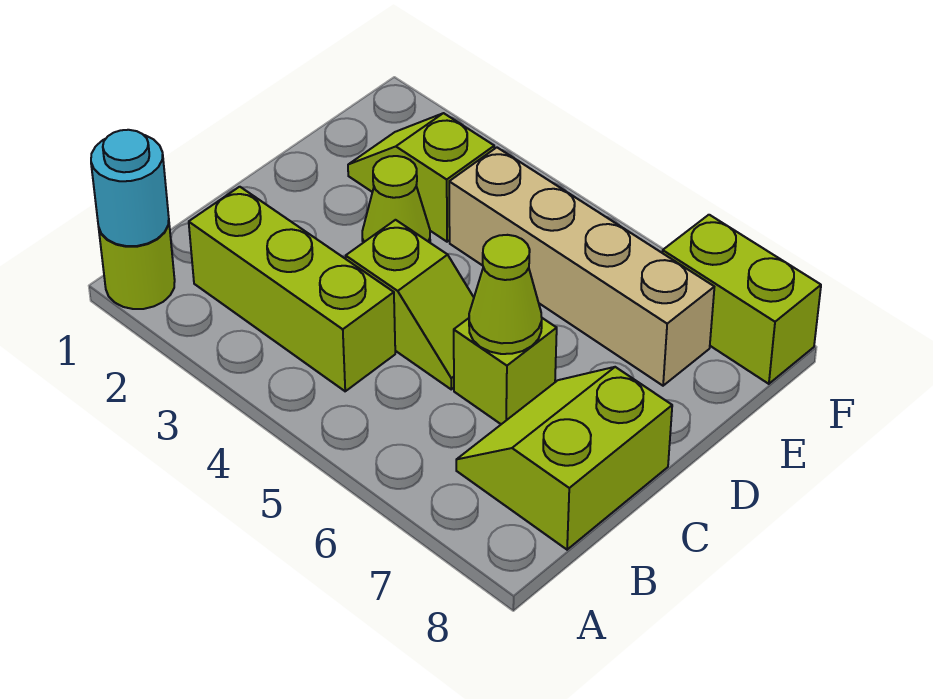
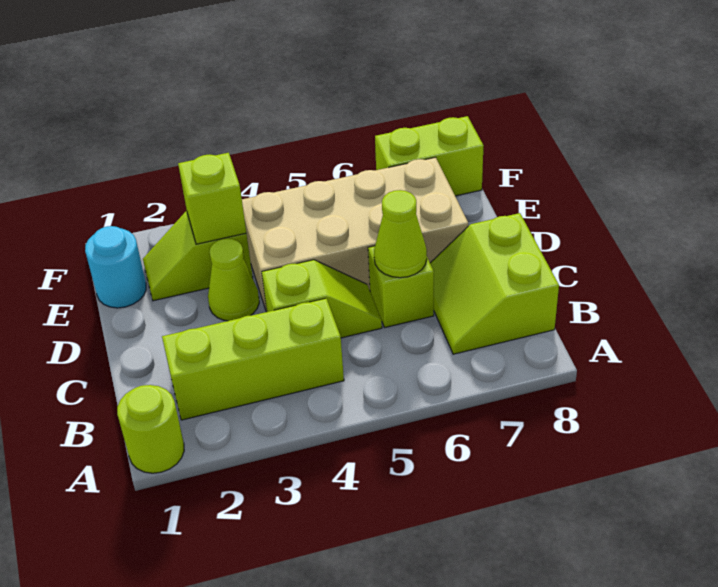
cyan round brick A1 level 2 -> cyan round brick E1 level 1
none -> lime brick E3 level 2
tan brick E4:E7 level 1 -> tan brick D4:E7 level 1

